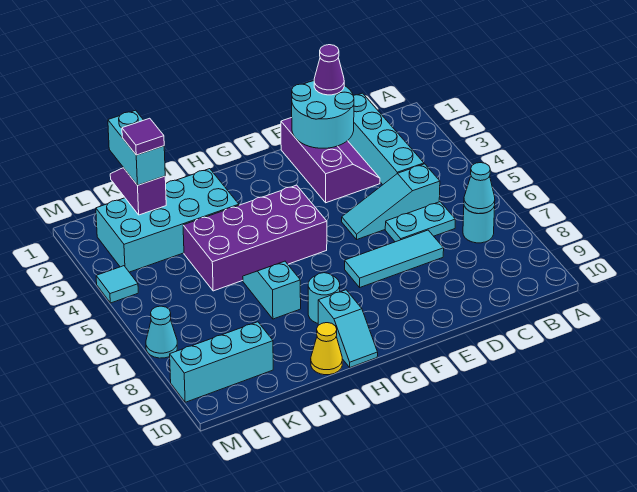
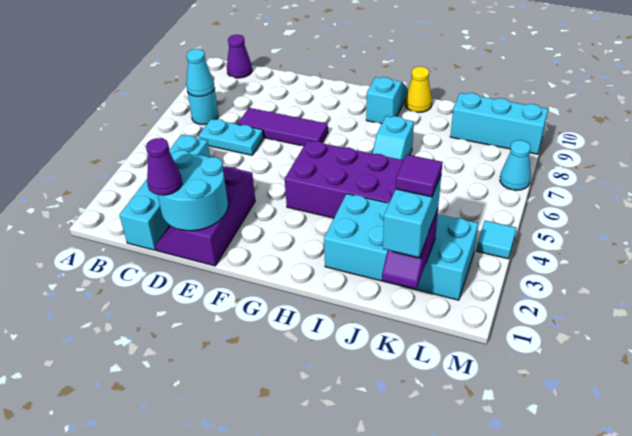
none -> purple cone B10 level 1
cyan slope C5:E5 level 1 top C -> none
cyan tile D7:F7 level 1 -> purple tile D7:F7 level 1
cyan round brick H8 level 1 -> none

